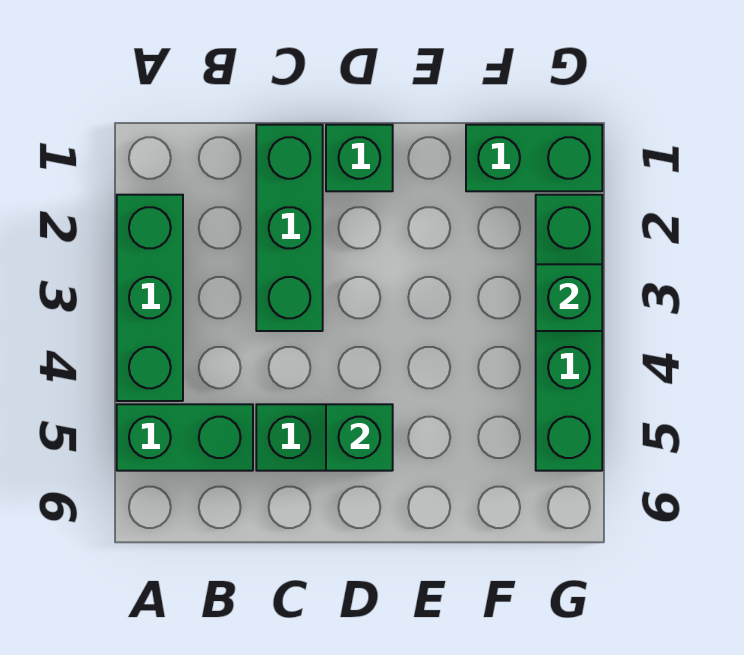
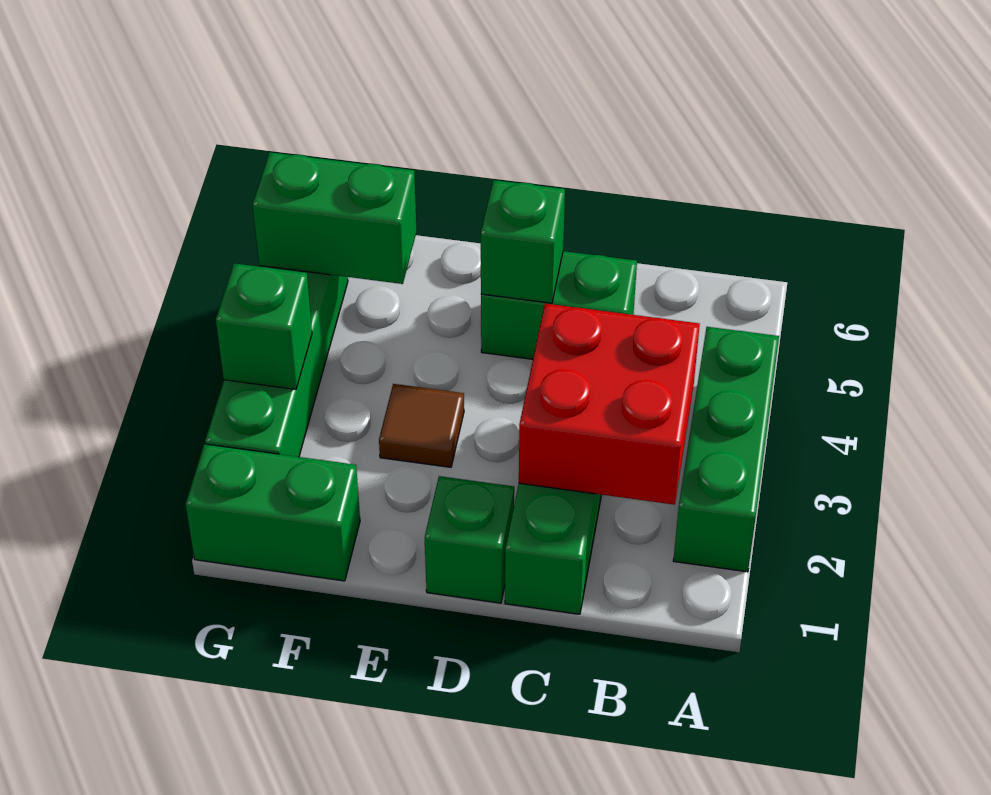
green brick A5:B5 level 1 -> green brick F5:G5 level 2
none -> red brick B2:C3 level 2
none -> brown tile E3 level 1

